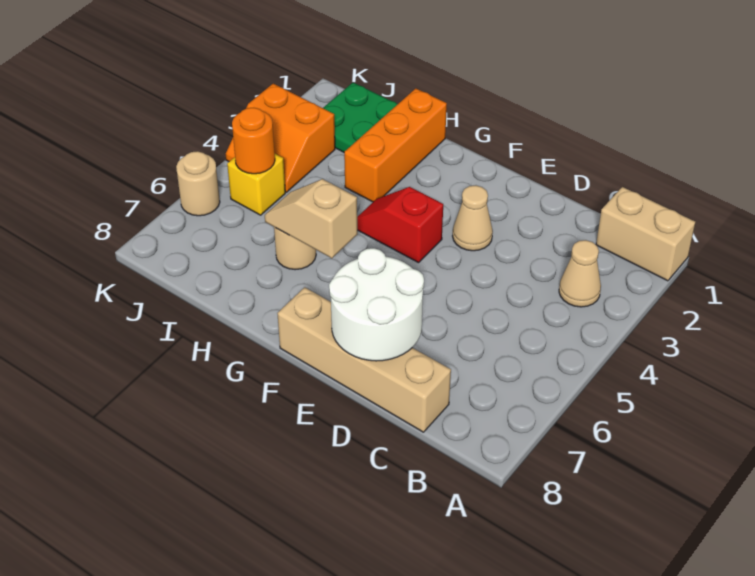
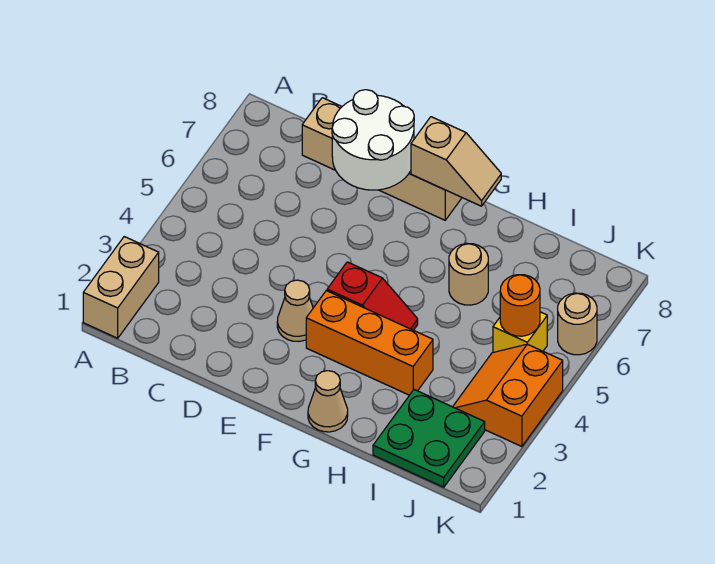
tan brick A1:B1 level 1 -> tan brick A1:A2 level 1
tan cone B3 level 1 -> tan cone G1 level 1
tan slope G6:H6 level 2 top G -> tan slope F8:G8 level 2 top F
orange brick H1:H3 level 1 -> orange brick F3:H3 level 1
orange slope J3:K4 level 1 top 3 -> orange slope J3:K4 level 1 top K

